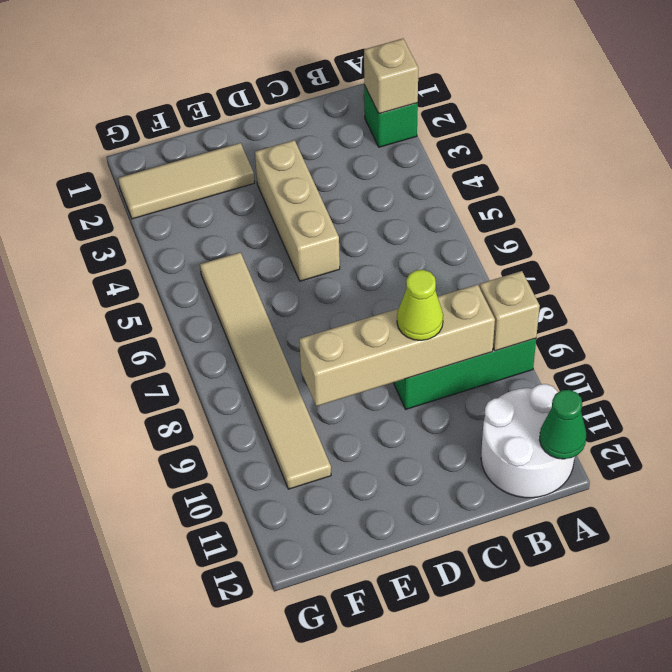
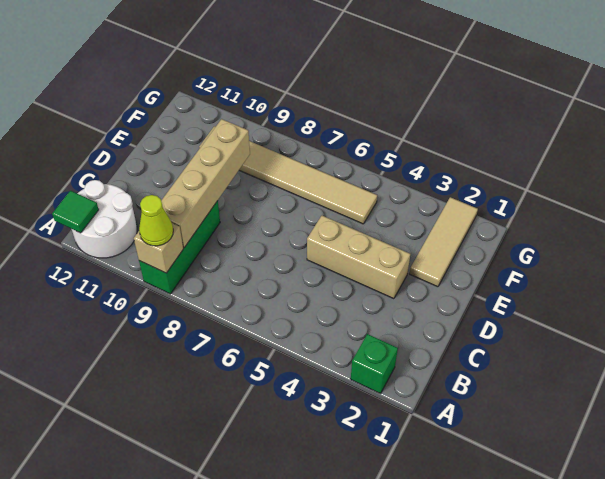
tan brick A2 level 2 -> none
green cone A12 level 2 -> green tile A12 level 2
lime cone C9 level 3 -> lime cone A9 level 3

